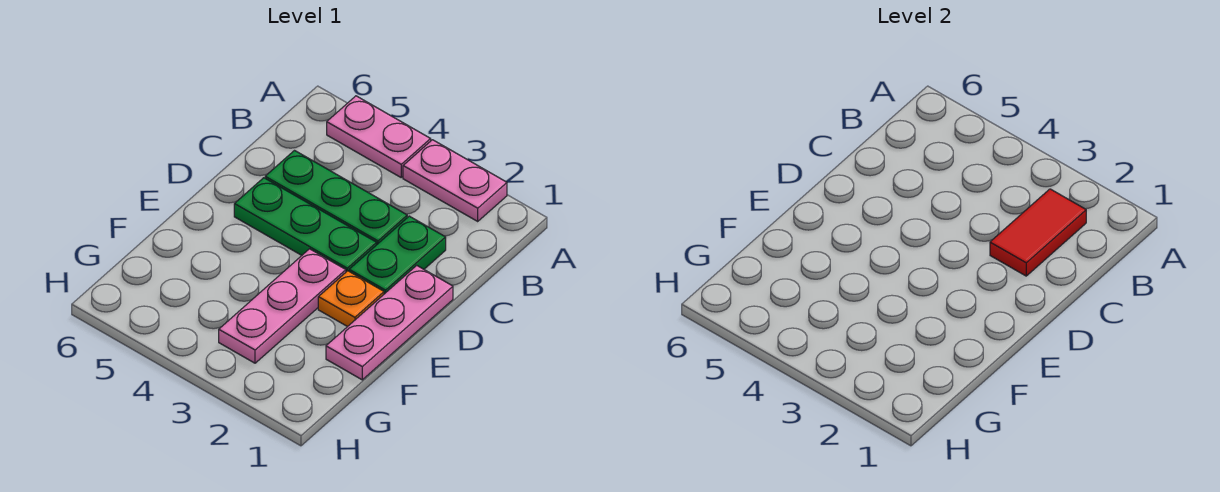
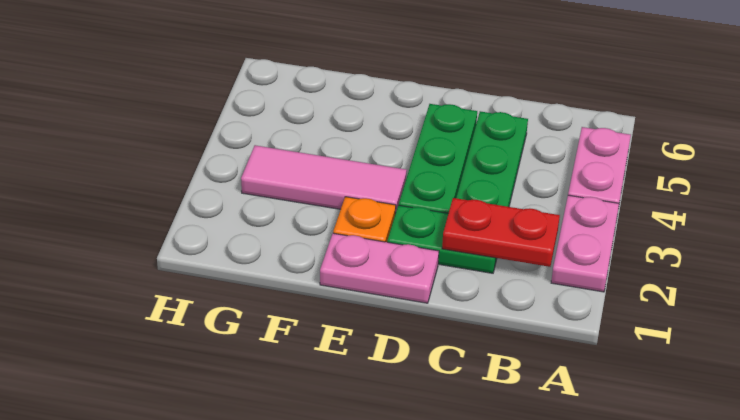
red tile B2:C2 level 2 -> red plate B2:C2 level 2
pink plate D1:F1 level 1 -> pink plate D1:E1 level 1
pink plate E3:G3 level 1 -> pink tile E3:G3 level 1

